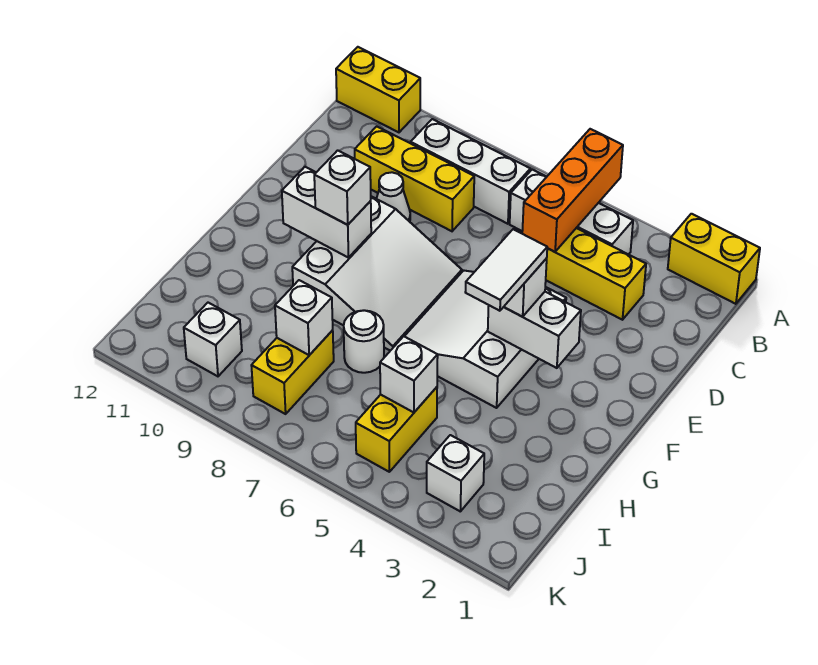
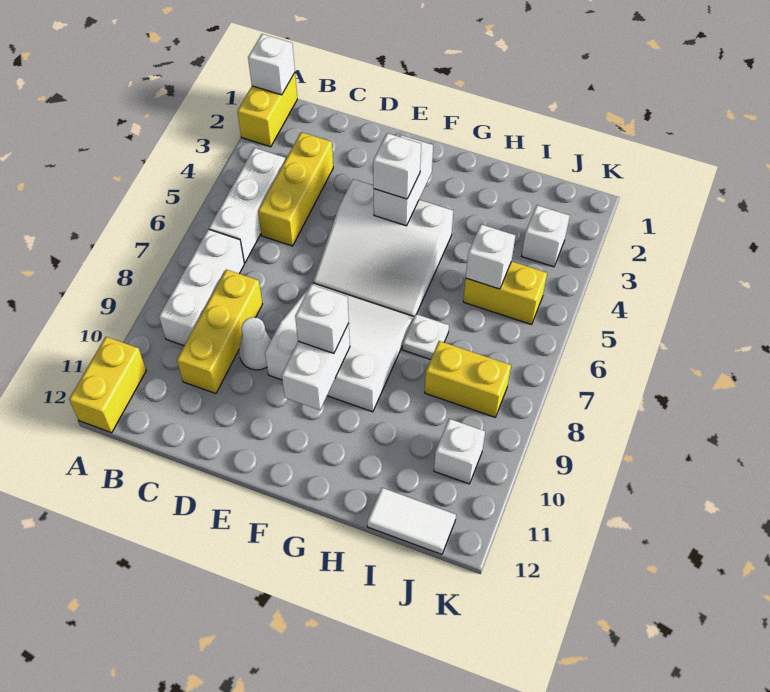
orange brick A5:C5 level 2 -> none
white tile F4:G4 level 4 -> white tile I12:J12 level 1
white round brick H7 level 1 -> white plate H7 level 1
white brick I8 level 2 -> white brick A1 level 2

